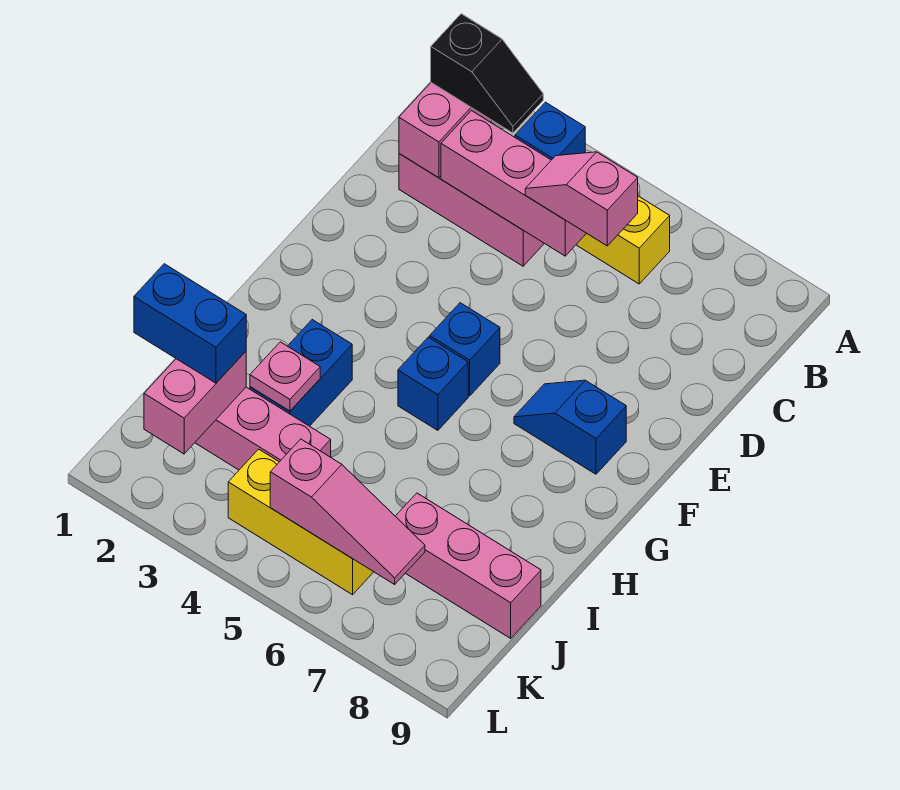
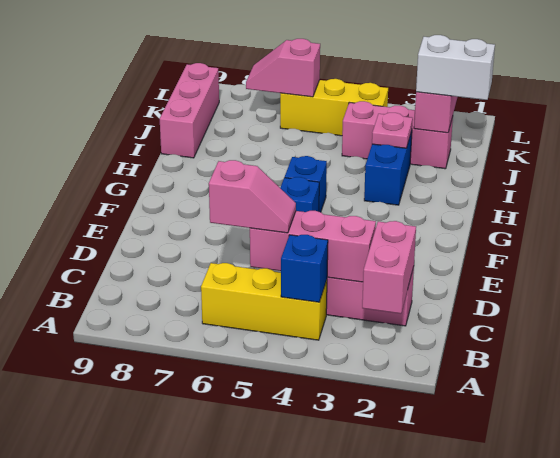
black slope B2:B3 level 3 top 2 -> none
blue slope F7:F8 level 1 top 8 -> none
blue brick J1:J2 level 3 -> white brick J1:J2 level 3
pink brick J7:J9 level 1 -> pink brick I9:K9 level 1
pink slope K5:K7 level 2 top 5 -> pink slope K6:K7 level 2 top 6

